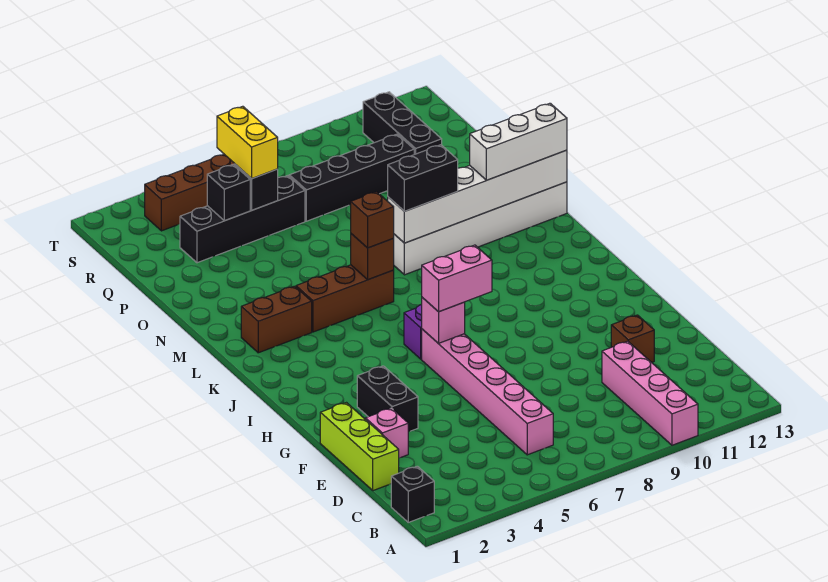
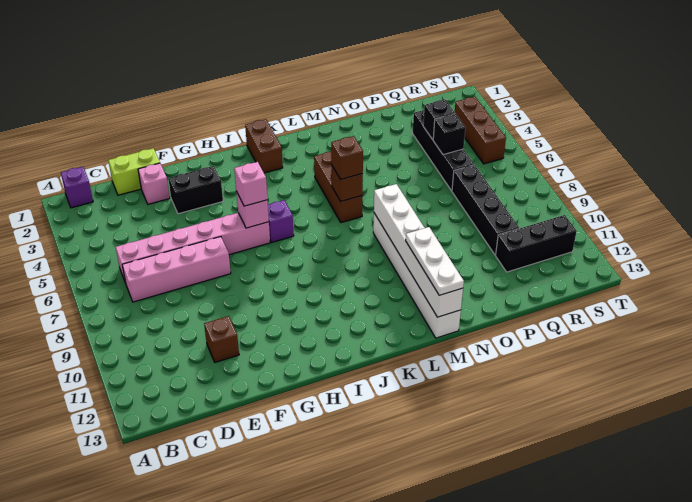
pink brick A10:D10 level 1 -> pink brick C7:F7 level 1
black brick B1 level 1 -> purple brick B1 level 1
lime brick D1:F1 level 1 -> lime brick D1:E1 level 1
pink brick H6:H7 level 3 -> pink brick H6 level 3
brown brick L2:L3 level 1 -> brown brick J1:J2 level 1
black brick M8:M9 level 3 -> none
white brick M11:M13 level 3 -> white plate M11:M13 level 3
yellow brick Q5:R5 level 3 -> none

